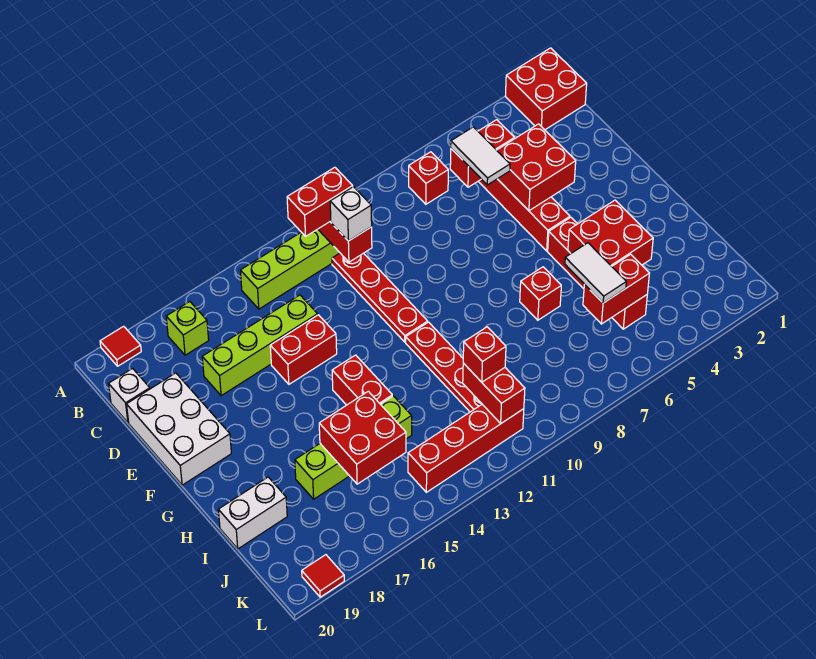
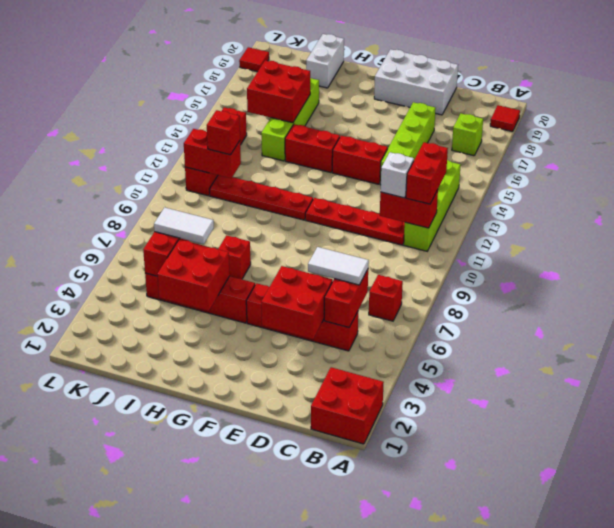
white brick C20 level 1 -> none
red brick E14:E15 level 1 -> red brick E14:F14 level 1

